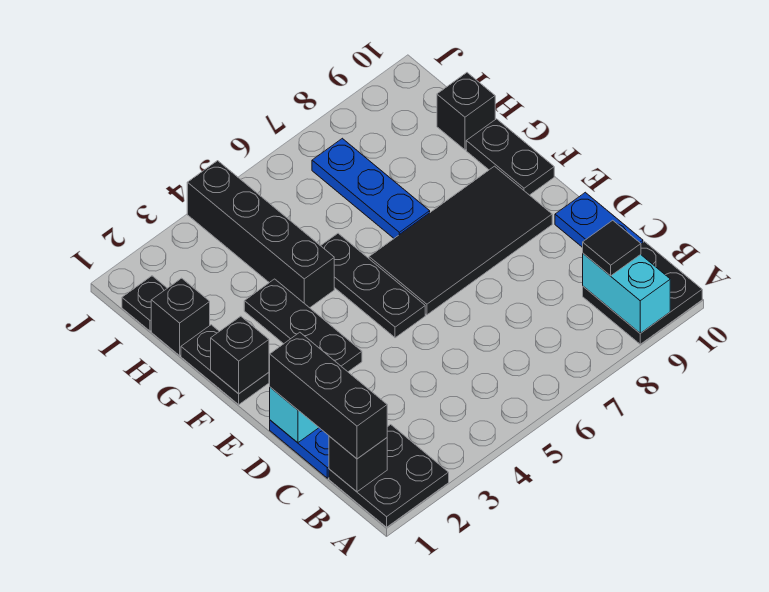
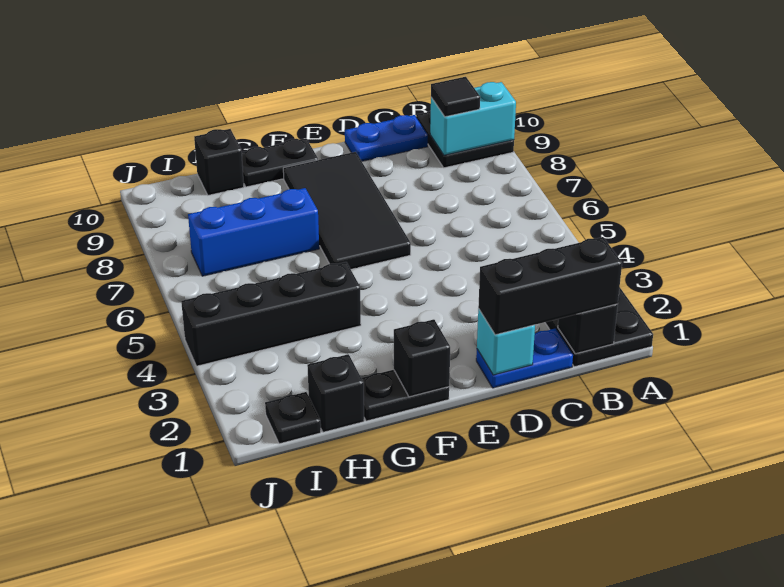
black plate E3:G3 level 1 -> none
black plate E5:G5 level 1 -> none
blue plate G7:I7 level 1 -> blue brick G7:I7 level 1

